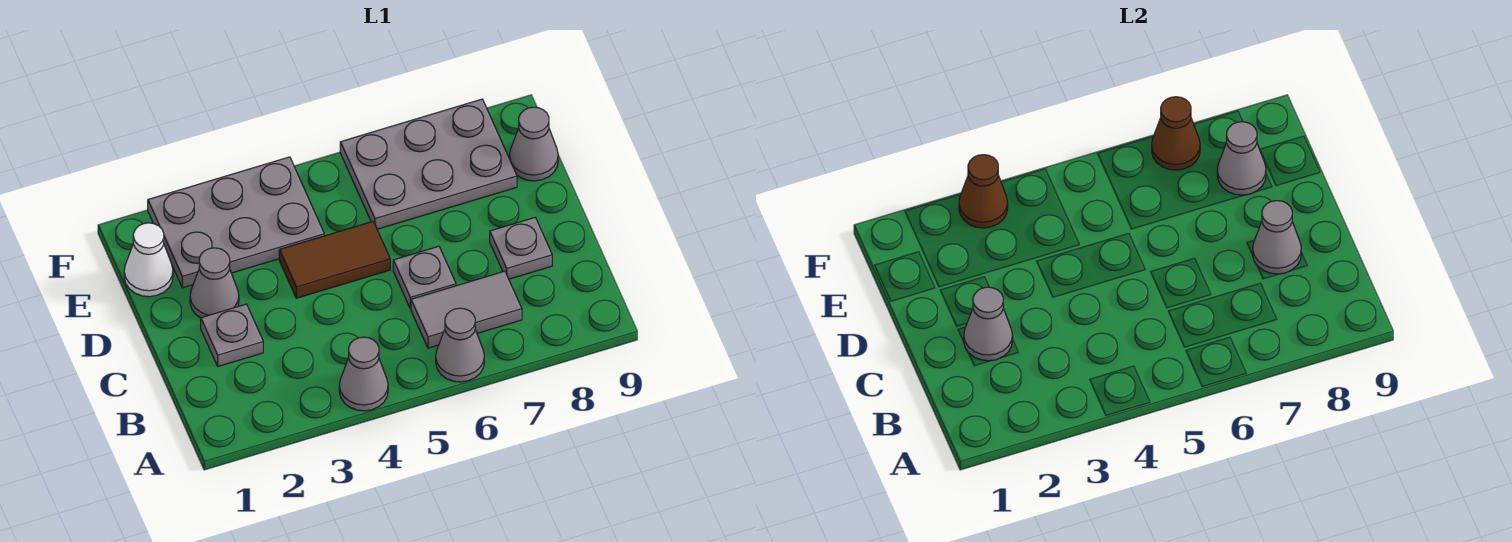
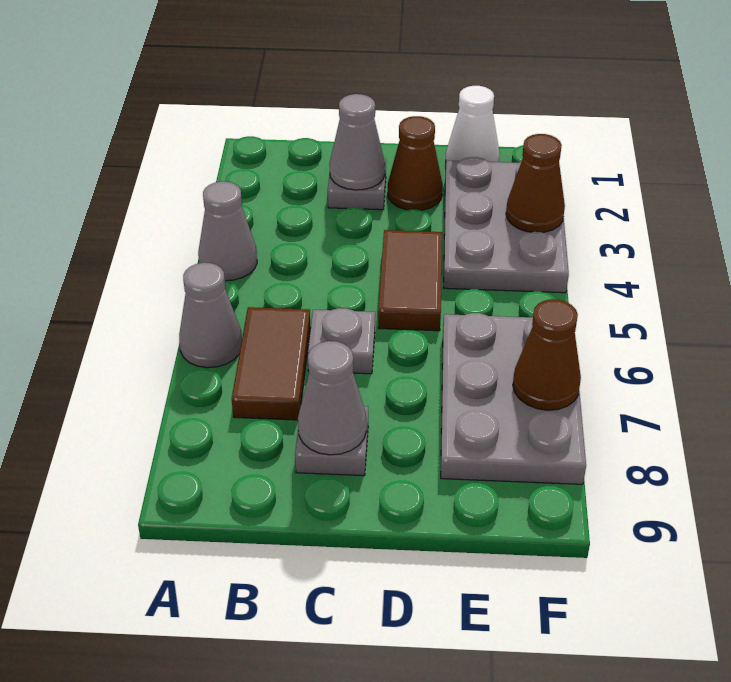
grey tile B6:B7 level 1 -> brown tile B6:B7 level 1
grey cone D2 level 1 -> brown cone D2 level 1
grey cone E8 level 2 -> none
grey cone E9 level 1 -> none

